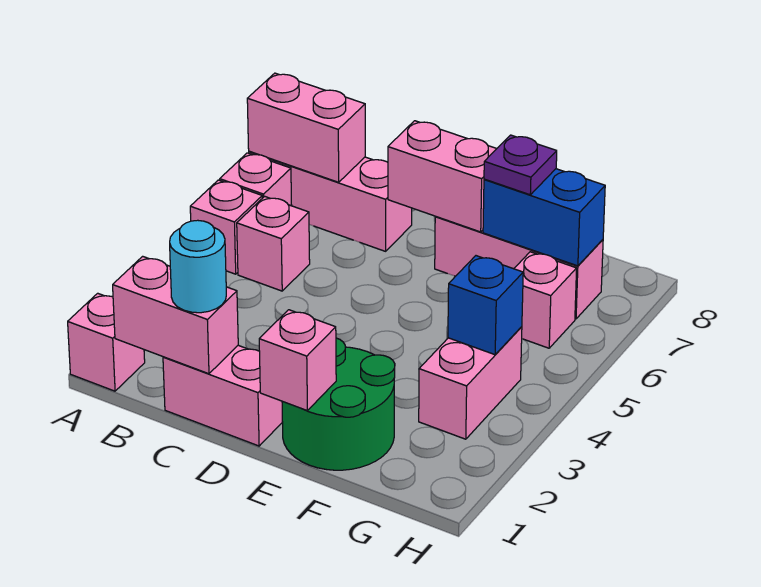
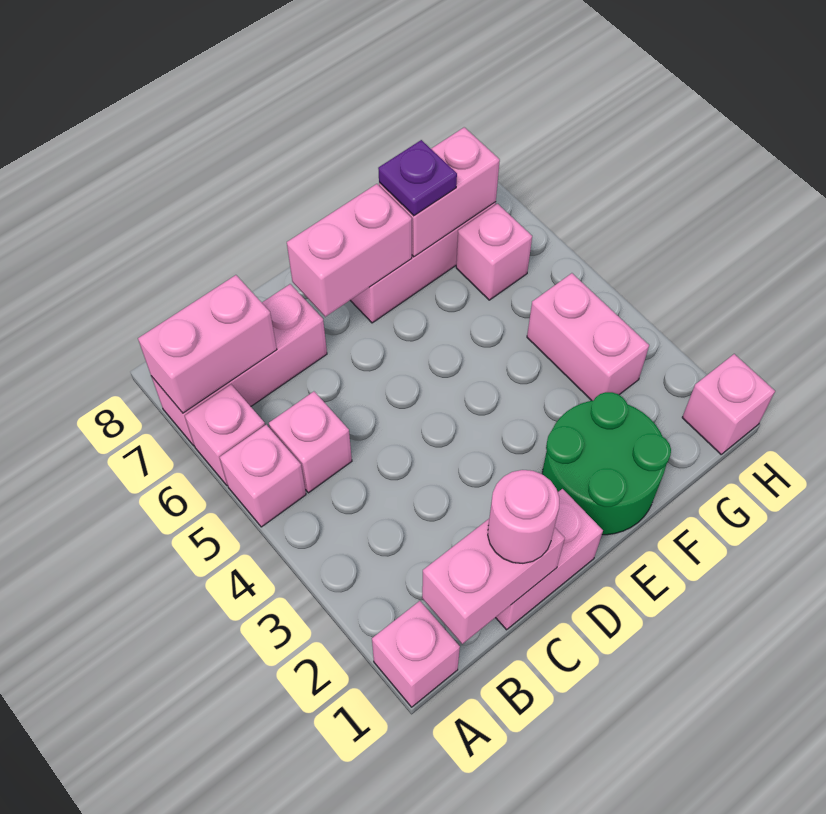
cyan round brick C1 level 3 -> pink round brick C1 level 3
pink brick E1 level 2 -> pink brick H1 level 1
blue brick F7:G7 level 2 -> pink brick F7:G7 level 2
blue brick G4 level 2 -> none

